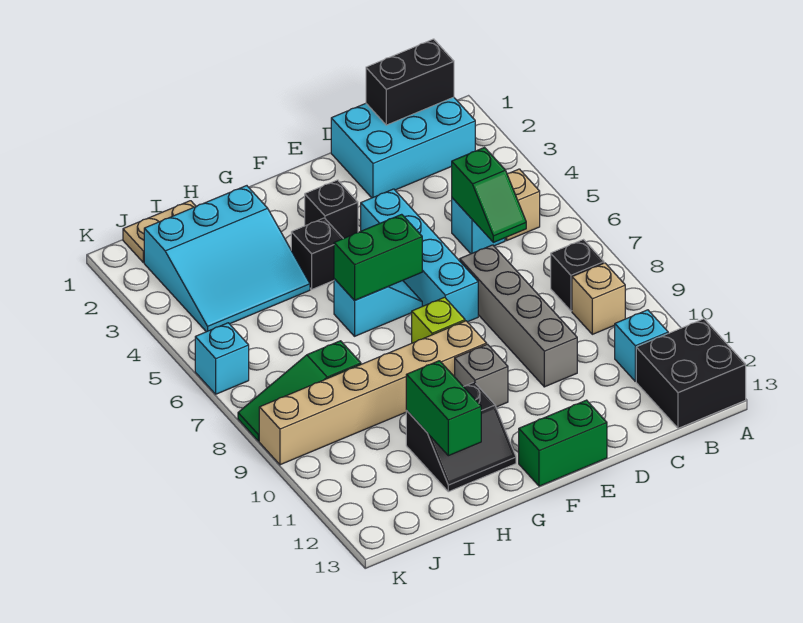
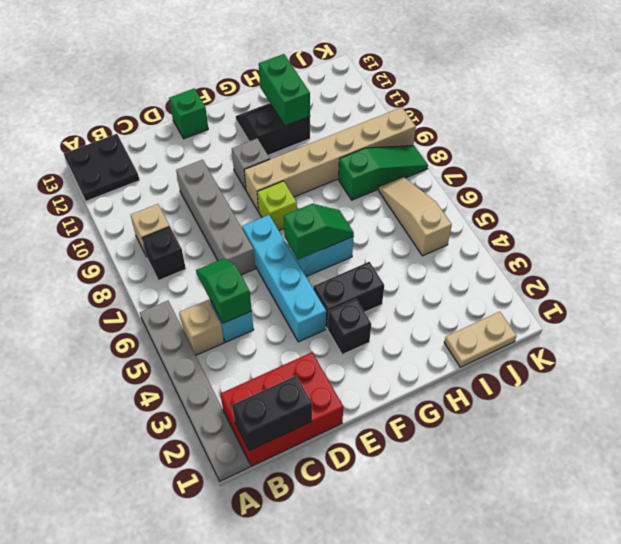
none -> grey plate A1:A6 level 1
black brick A12:B13 level 1 -> black plate A12:B13 level 1
cyan brick B1:D2 level 1 -> red brick B1:D2 level 1
cyan brick B11 level 1 -> none
green brick E13:F13 level 1 -> green brick E13 level 1
green brick F6:G6 level 2 -> green slope F6:G6 level 2 top F
black brick G4 level 1 -> black brick F4:G4 level 1
cyan slope H2:J4 level 1 top 2 -> none
none -> tan slope J5:J7 level 1 top 5
cyan brick K6 level 1 -> none

